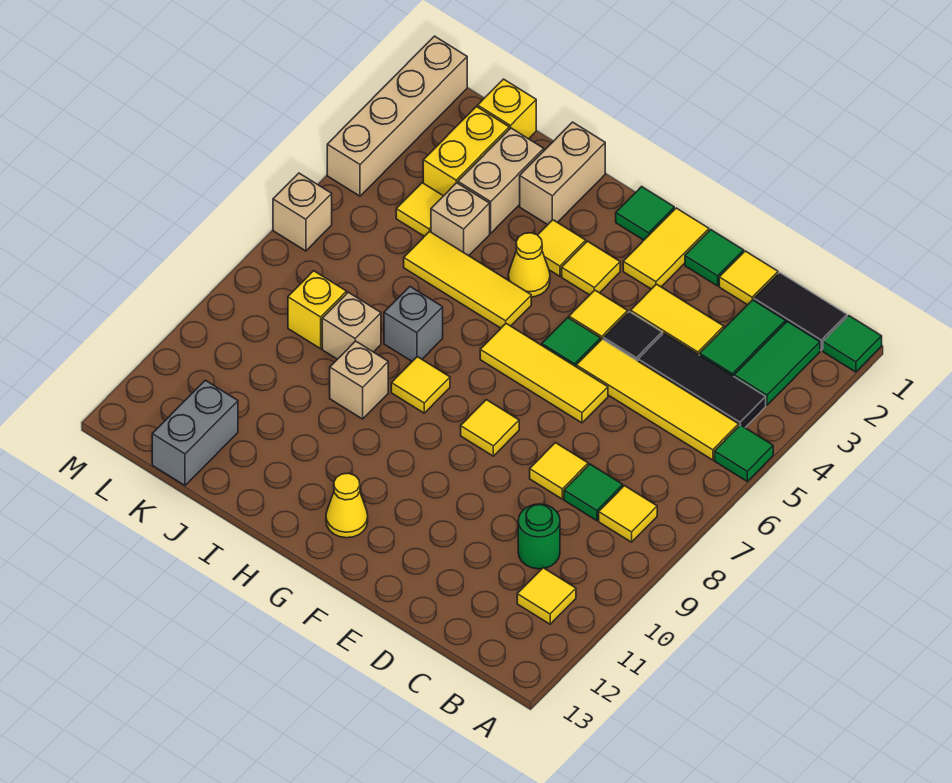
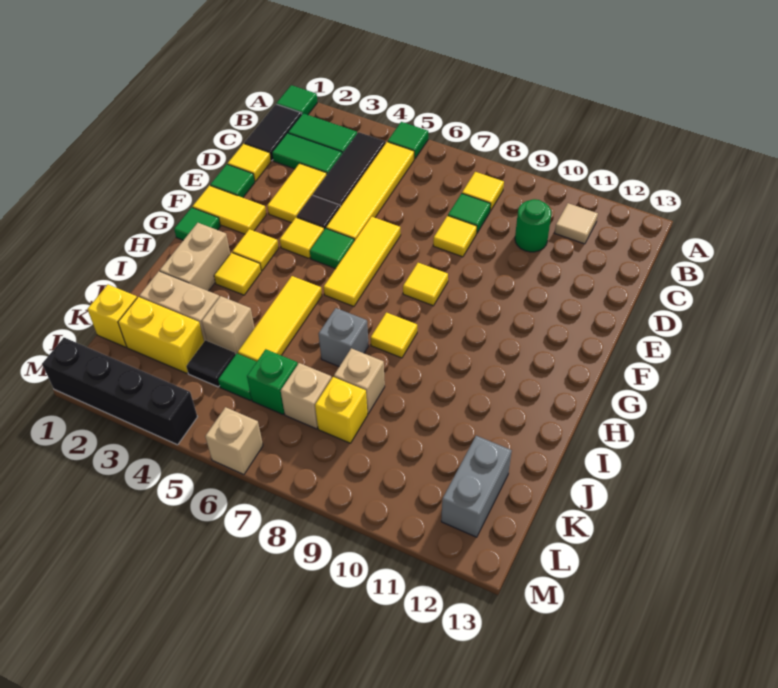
yellow tile B11 level 1 -> tan tile B11 level 1
yellow cone G12 level 1 -> none
yellow cone H4 level 1 -> none
tan brick I1:I2 level 1 -> tan brick H2:I2 level 1
tan brick I9 level 1 -> tan brick K7 level 1
yellow tile K4 level 1 -> black tile K4 level 1
none -> green tile K5 level 1
none -> green brick K6 level 1
grey brick K12:K13 level 1 -> grey brick K12:L12 level 1
tan brick M1:M4 level 1 -> black brick M1:M4 level 1

